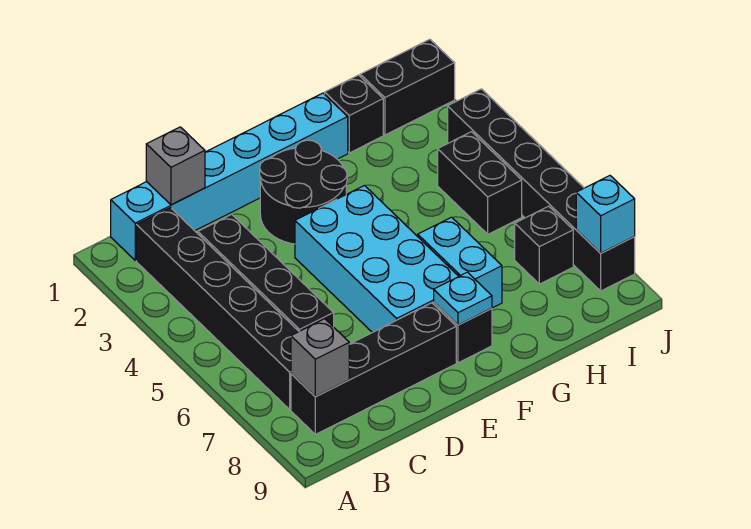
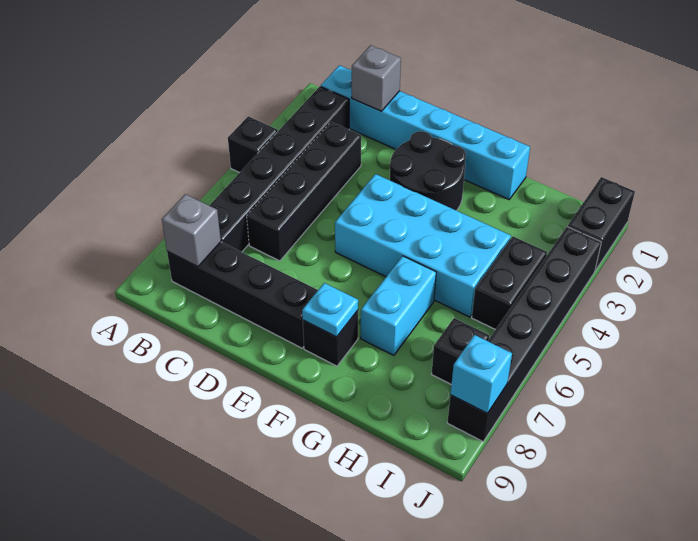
cyan brick E4:F7 level 1 -> cyan brick E4:H5 level 1
black brick H1 level 1 -> black brick A4 level 1
black brick I1:J1 level 1 -> black brick J1:J2 level 1

